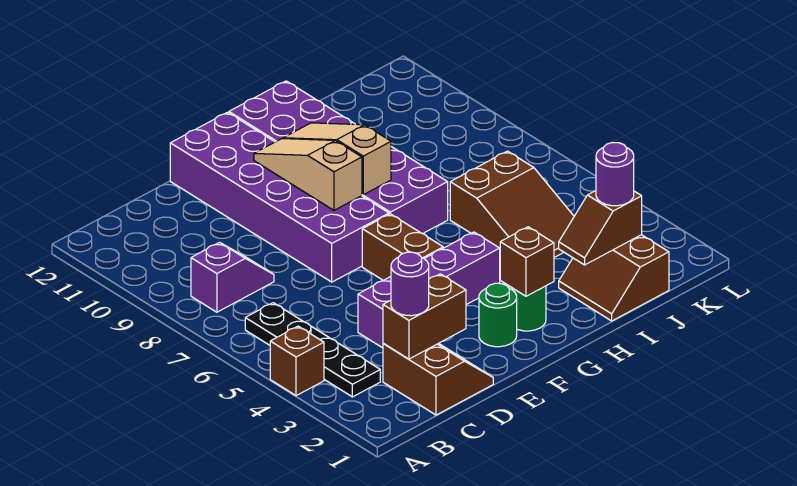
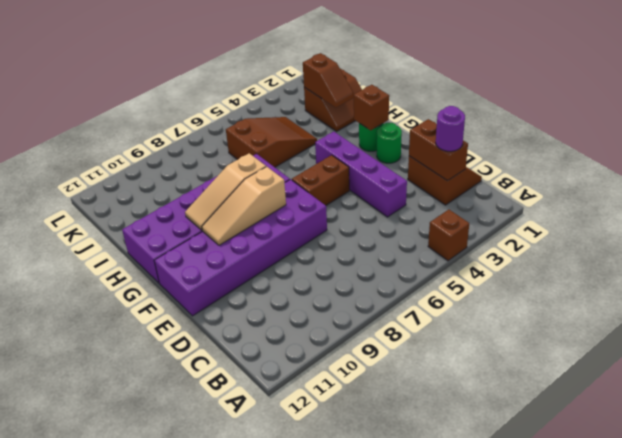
black plate B3:B6 level 1 -> none
purple slope B8:C8 level 1 top B -> none
brown slope C1:D2 level 1 top C -> brown slope C1:D2 level 1 top 2
purple round brick J2 level 3 -> none

